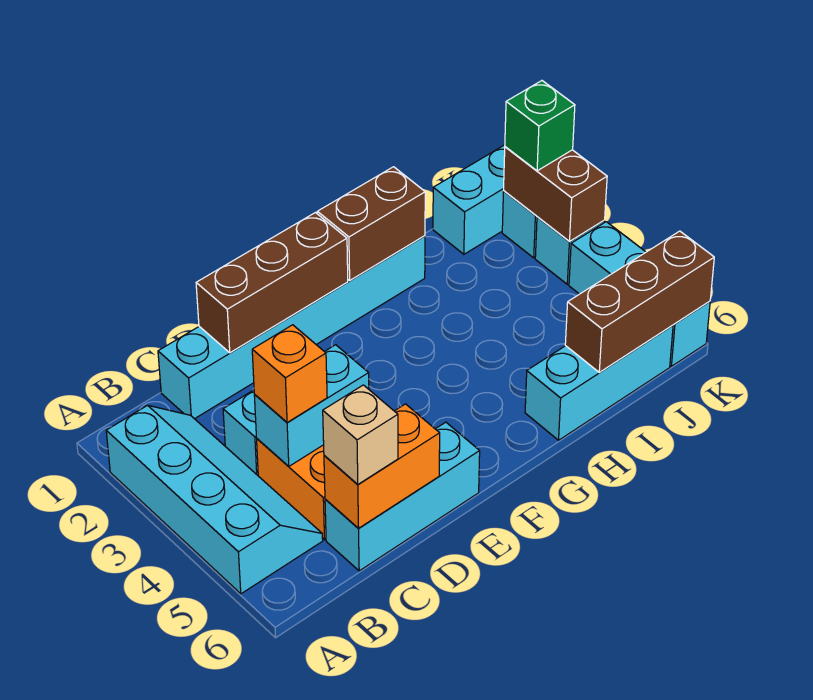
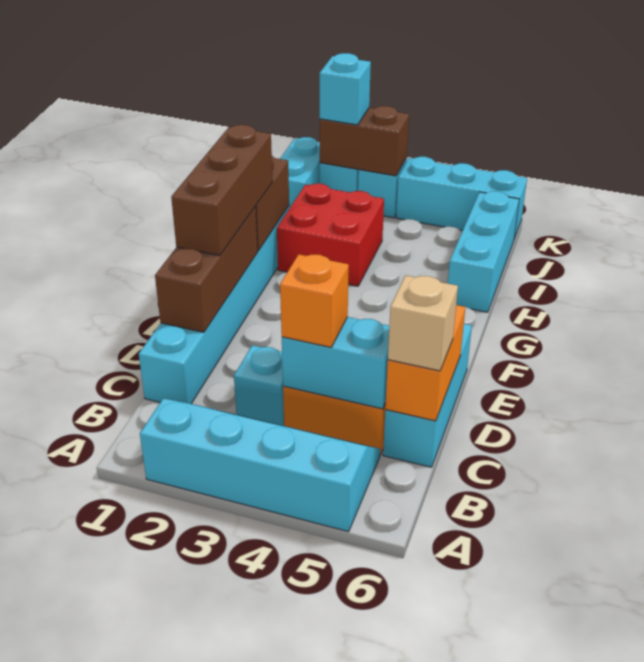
cyan brick C4:D4 level 2 -> cyan brick C4:C5 level 2
none -> red brick H2:I3 level 1
brown brick I6:K6 level 2 -> brown brick E1:G1 level 3
green brick K2 level 3 -> cyan brick K2 level 3

